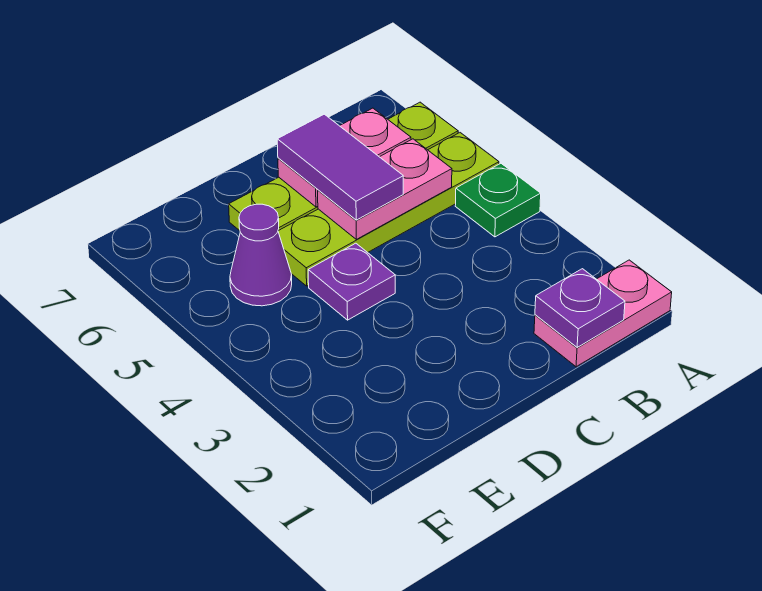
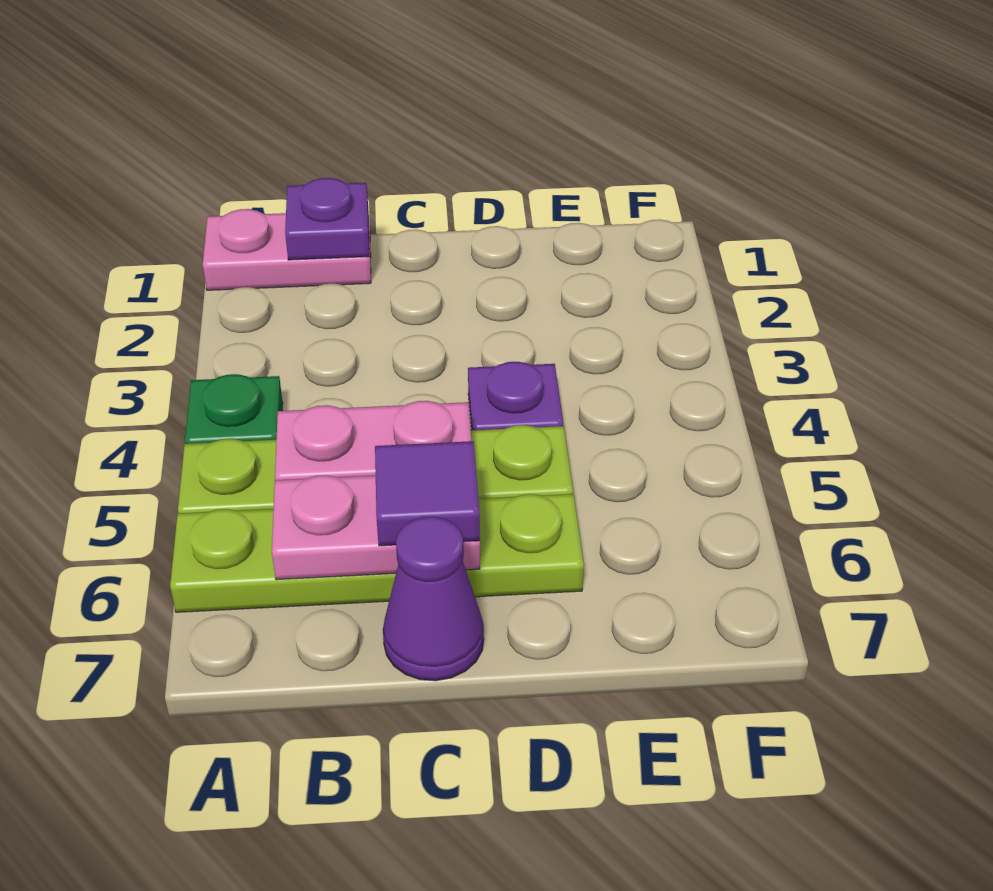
purple tile C5:C6 level 3 -> purple tile C6 level 3
purple cone E5 level 1 -> purple cone C7 level 1

